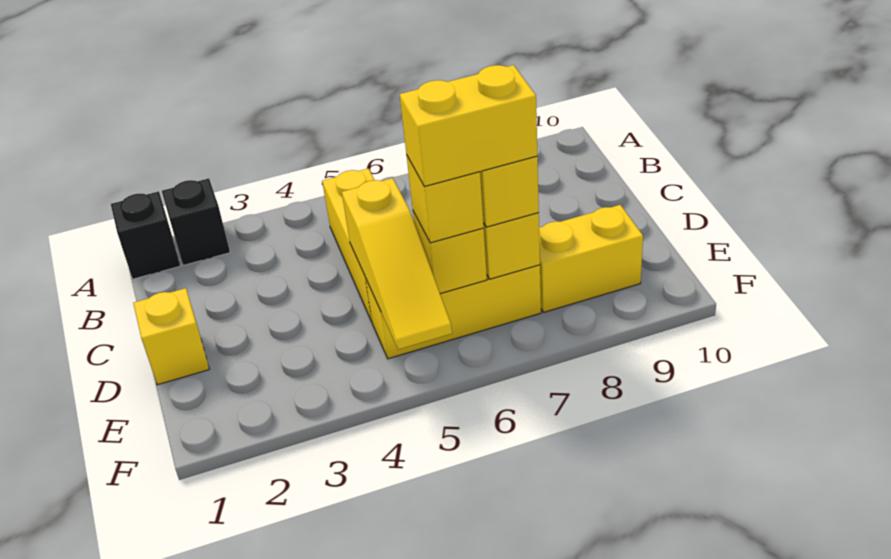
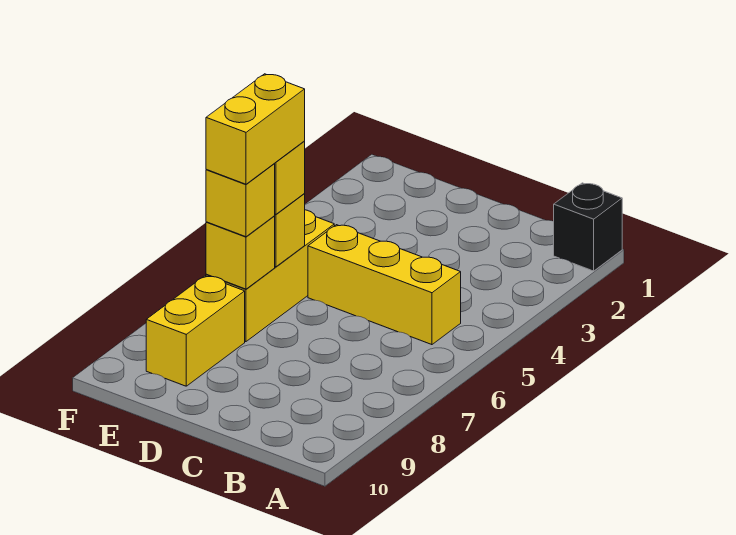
black brick A2 level 1 -> none
yellow brick D1 level 1 -> none
yellow slope D5:F5 level 2 top D -> none

